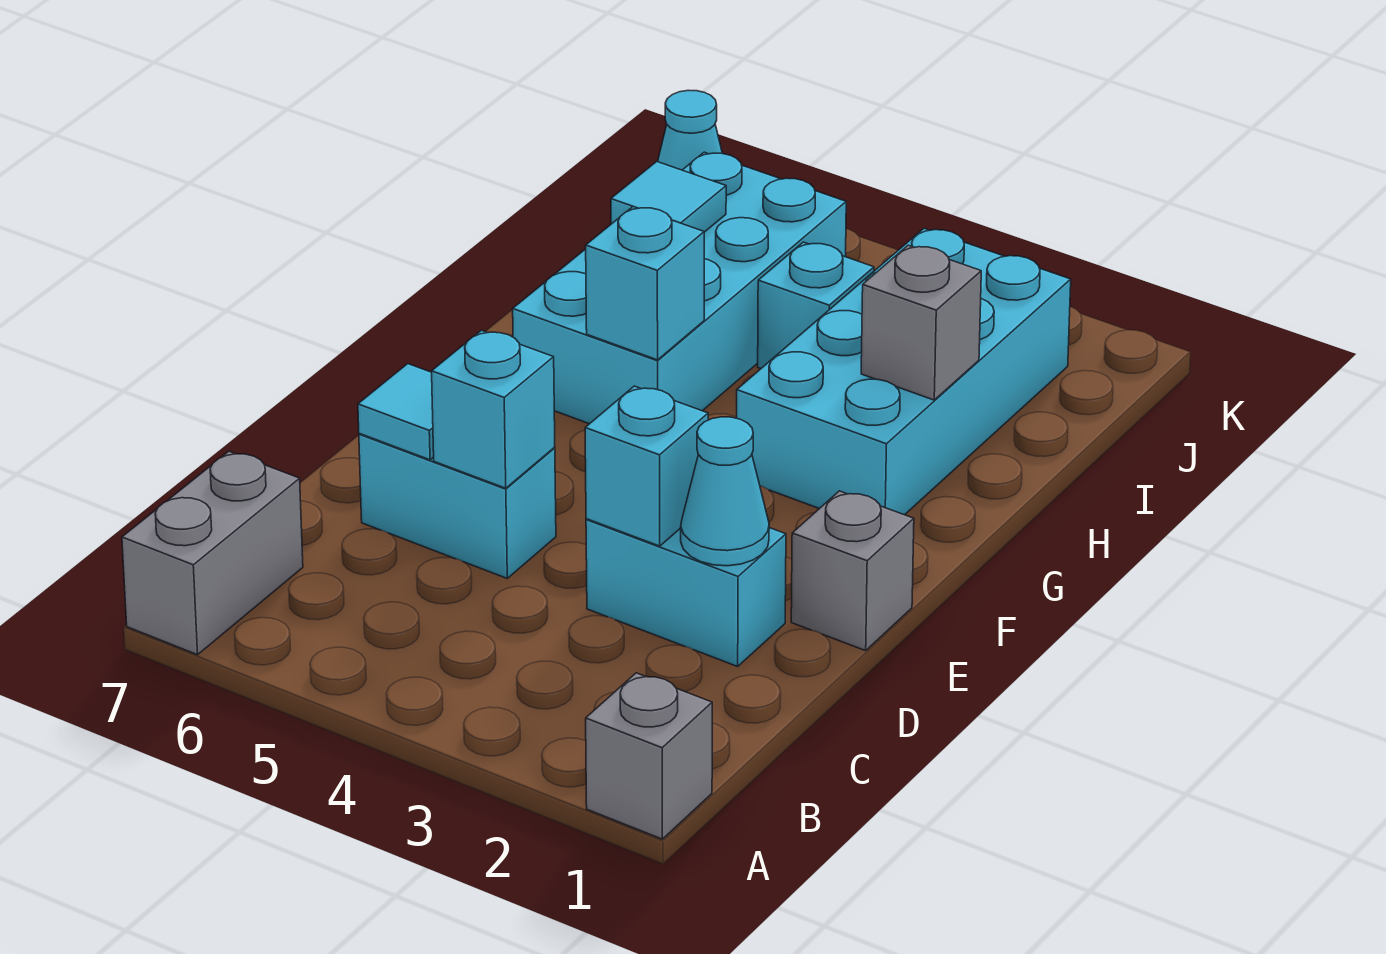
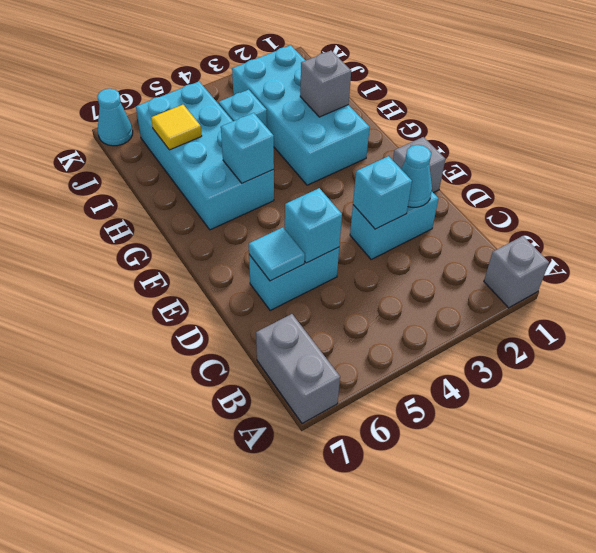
cyan tile I6 level 2 -> yellow tile I6 level 2

